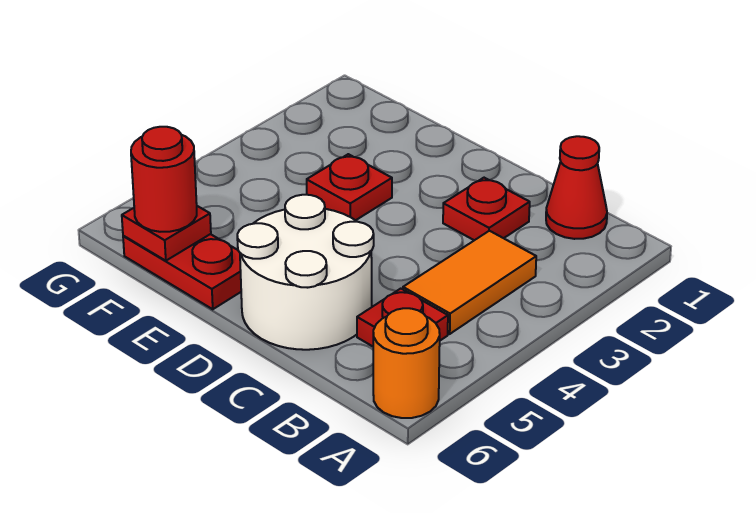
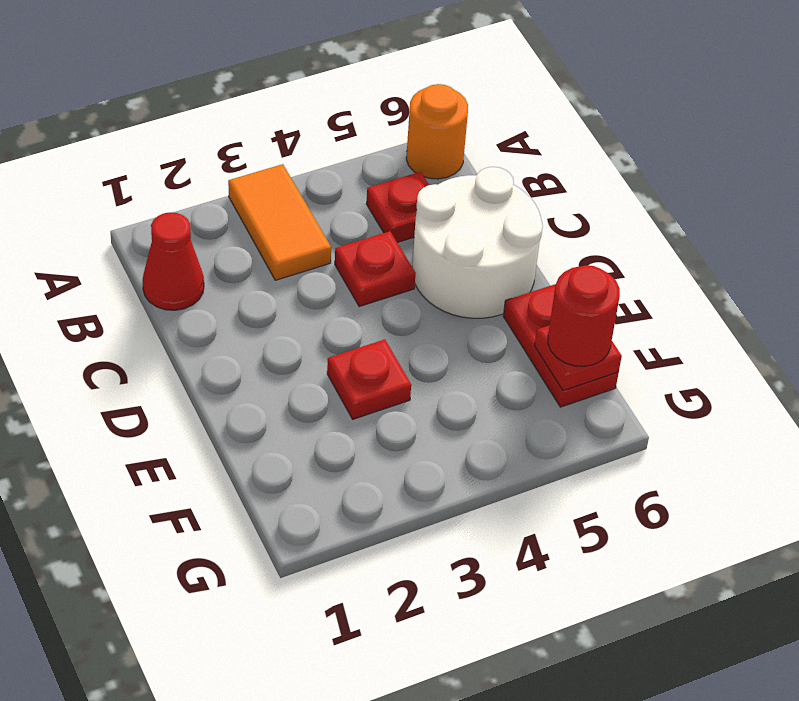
orange tile B3:B4 level 1 -> orange tile A3:B3 level 1
red plate C2 level 1 -> red plate C4 level 1

